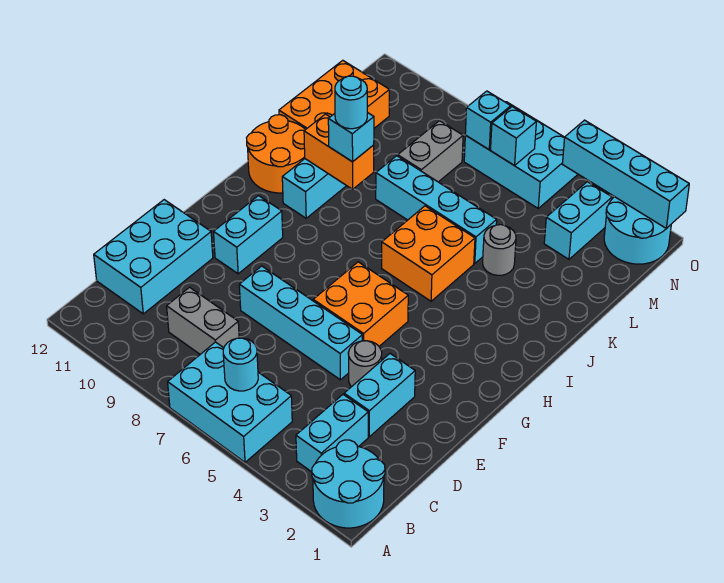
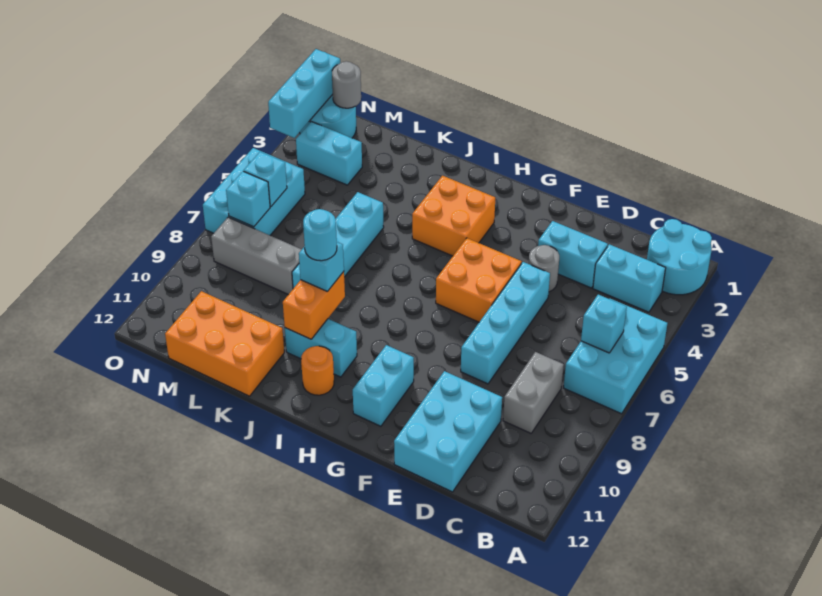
cyan round brick B6 level 2 -> cyan brick B6 level 2
cyan brick C11:E12 level 1 -> cyan brick D10:E12 level 1
cyan brick F10:G10 level 1 -> cyan brick G10:G11 level 1
orange brick I5:J6 level 1 -> orange brick H3:I4 level 1
orange round brick I11:J12 level 1 -> orange round brick I11 level 1
grey round brick K4 level 1 -> grey round brick N1 level 2
grey brick L8:M8 level 1 -> grey brick L8:N8 level 1
cyan brick O1:O4 level 2 -> cyan brick O1:O3 level 2

